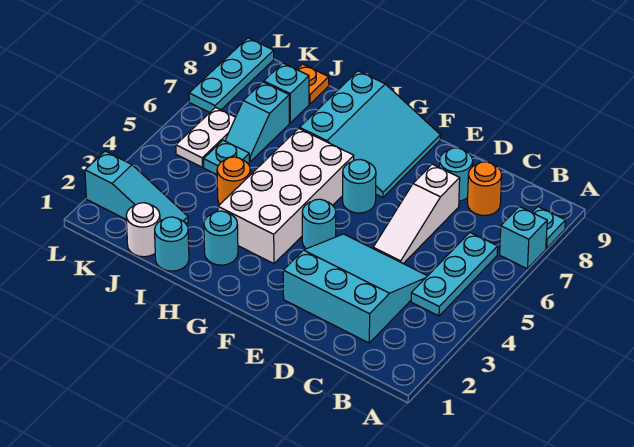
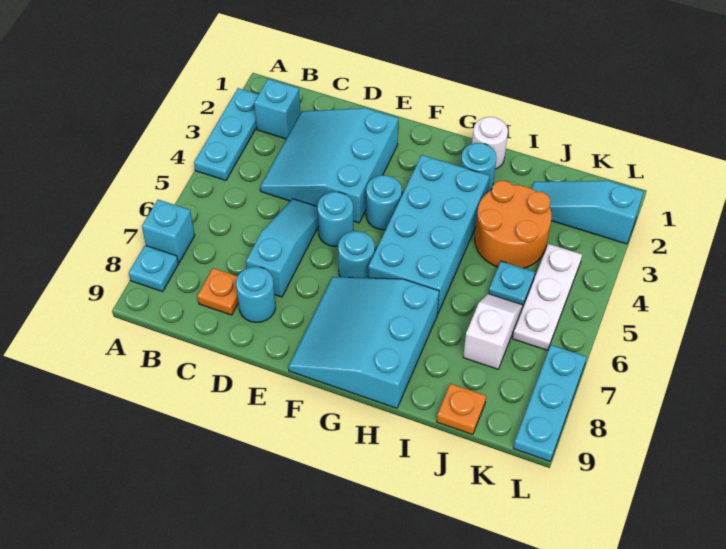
cyan plate B4:B6 level 1 -> cyan plate A2:A4 level 1
cyan slope C2:E4 level 1 top 2 -> cyan slope C2:E4 level 1 top E
orange round brick C8 level 1 -> orange plate C8 level 1
white slope D5:D7 level 1 top 7 -> cyan slope D5:D7 level 1 top 7
white brick G3:H6 level 1 -> cyan brick G3:H6 level 1
cyan round brick I1 level 1 -> cyan round brick E5 level 1
orange round brick I4 level 1 -> orange round brick I3:J4 level 1
white round brick J1 level 1 -> white round brick H1 level 1
cyan slope J6:J7 level 1 top 7 -> white slope J6:J7 level 1 top 7
cyan brick J8 level 1 -> cyan brick B2 level 1
white plate K5:K6 level 1 -> white plate K4:K6 level 1

